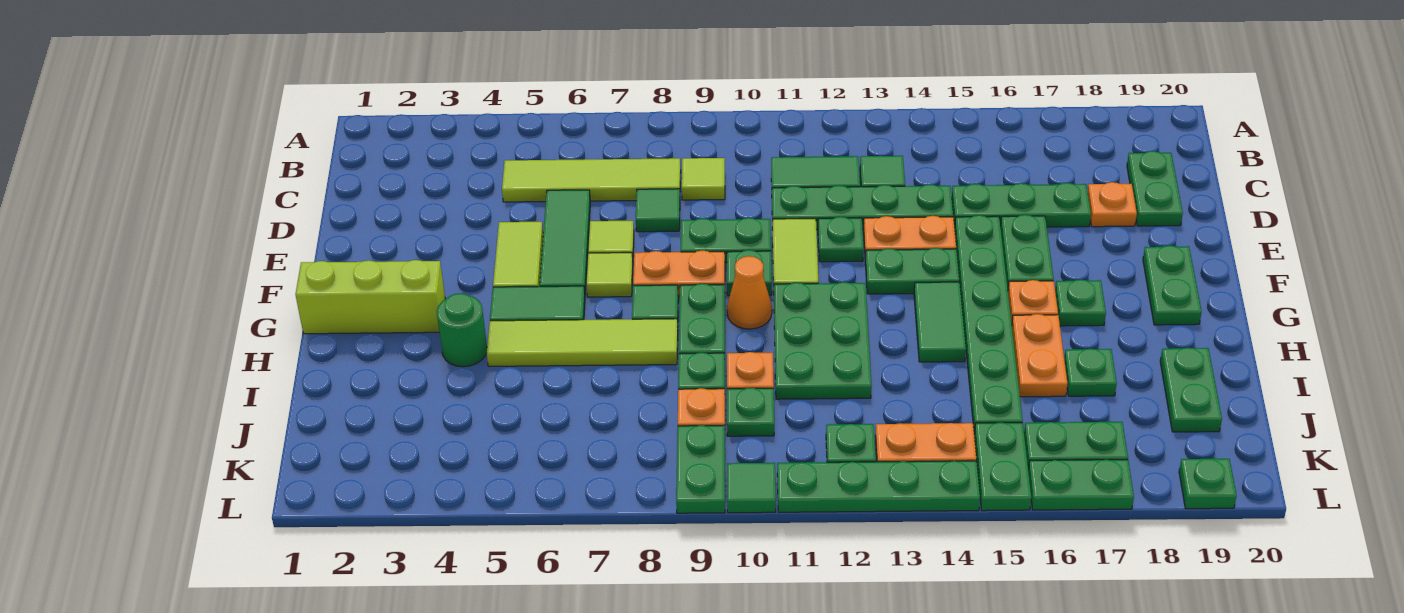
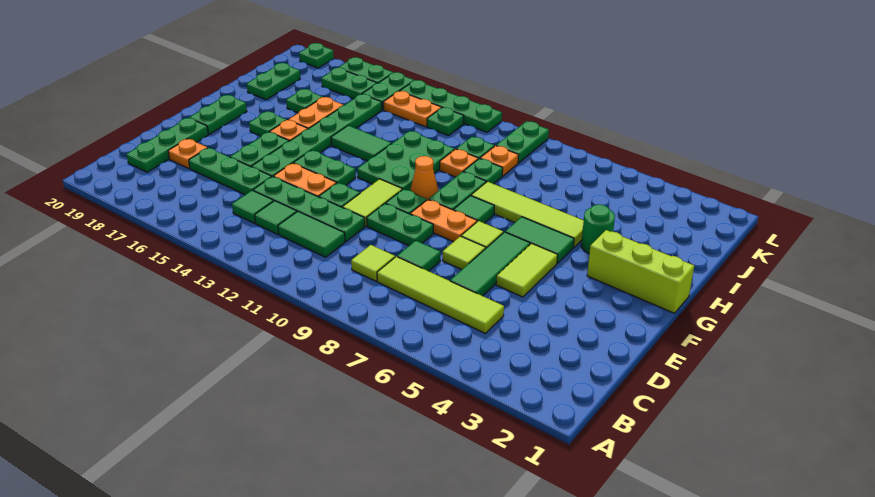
green plate C19:D19 level 1 -> green plate C19:E19 level 1
green tile G14:H14 level 1 -> green tile H13:H14 level 1
green tile L10 level 1 -> green tile C14 level 1

